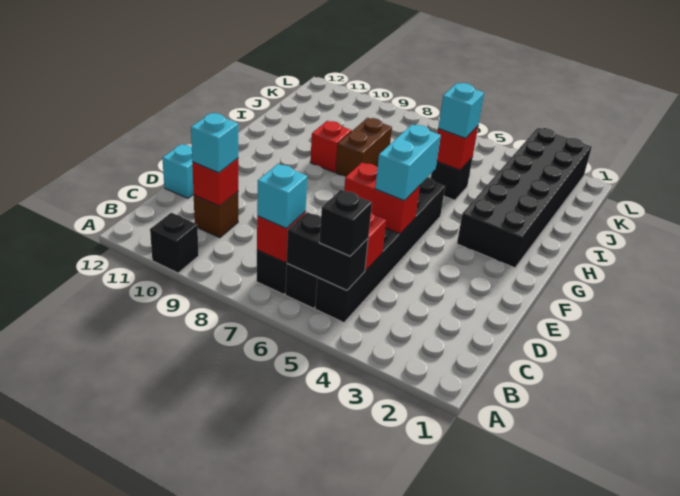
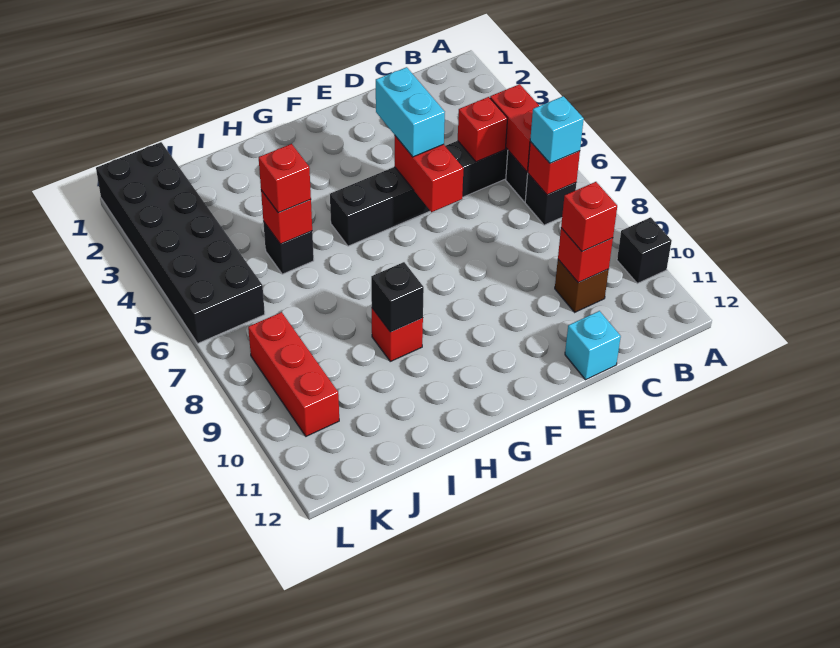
black brick B5:B6 level 2 -> red brick B5:B6 level 2
black brick B5 level 3 -> black brick H9 level 2
cyan brick C10 level 3 -> red brick C10 level 3
cyan brick E5:F5 level 3 -> cyan brick E4:E5 level 3
black brick G2:L3 level 1 -> black brick K1:L6 level 1
brown brick H8:I8 level 1 -> none
cyan brick I5 level 3 -> red brick I5 level 3
none -> red brick K8:K10 level 1

